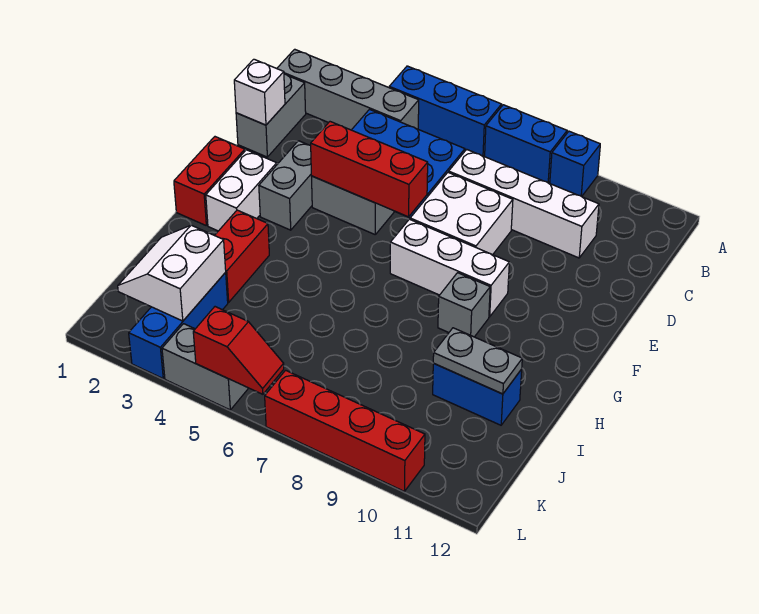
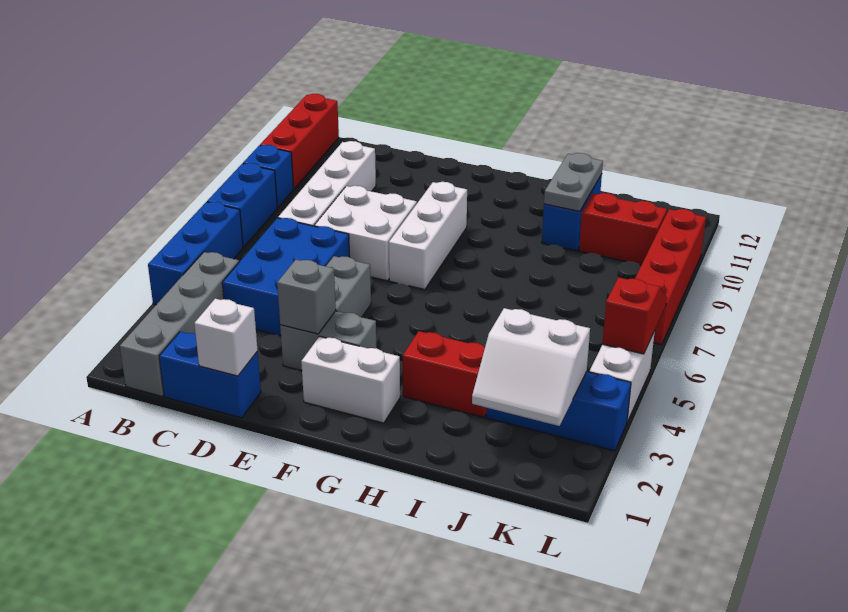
grey brick C1:D1 level 1 -> blue brick C1:D1 level 1
red brick E4:E6 level 2 -> red brick A10:A12 level 1
red brick F1:G1 level 1 -> red brick J10:K10 level 1
grey brick G9 level 1 -> grey brick E3 level 2
grey brick L4:L5 level 1 -> white brick L4:L5 level 1

